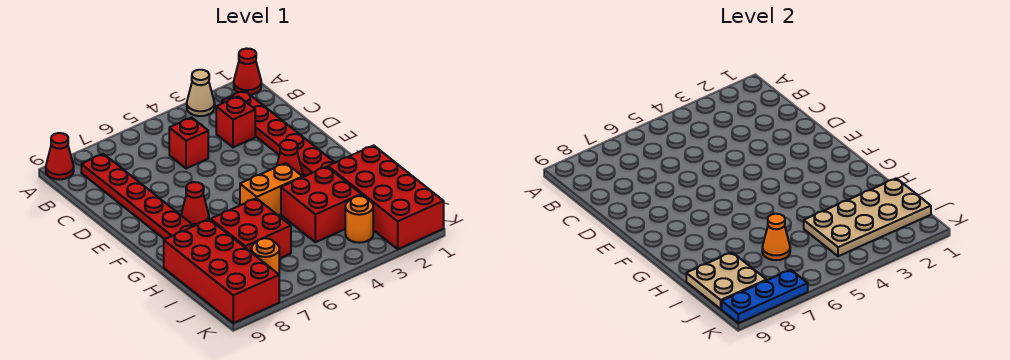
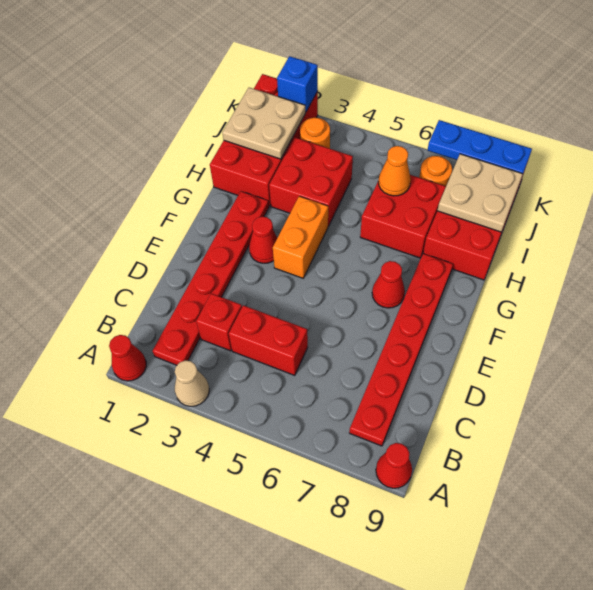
red brick C5 level 1 -> red brick C4:C5 level 1
orange brick G4:G5 level 1 -> orange brick F4:G4 level 1
tan plate I1:J4 level 2 -> tan plate I1:J2 level 2
none -> blue brick K2 level 2

